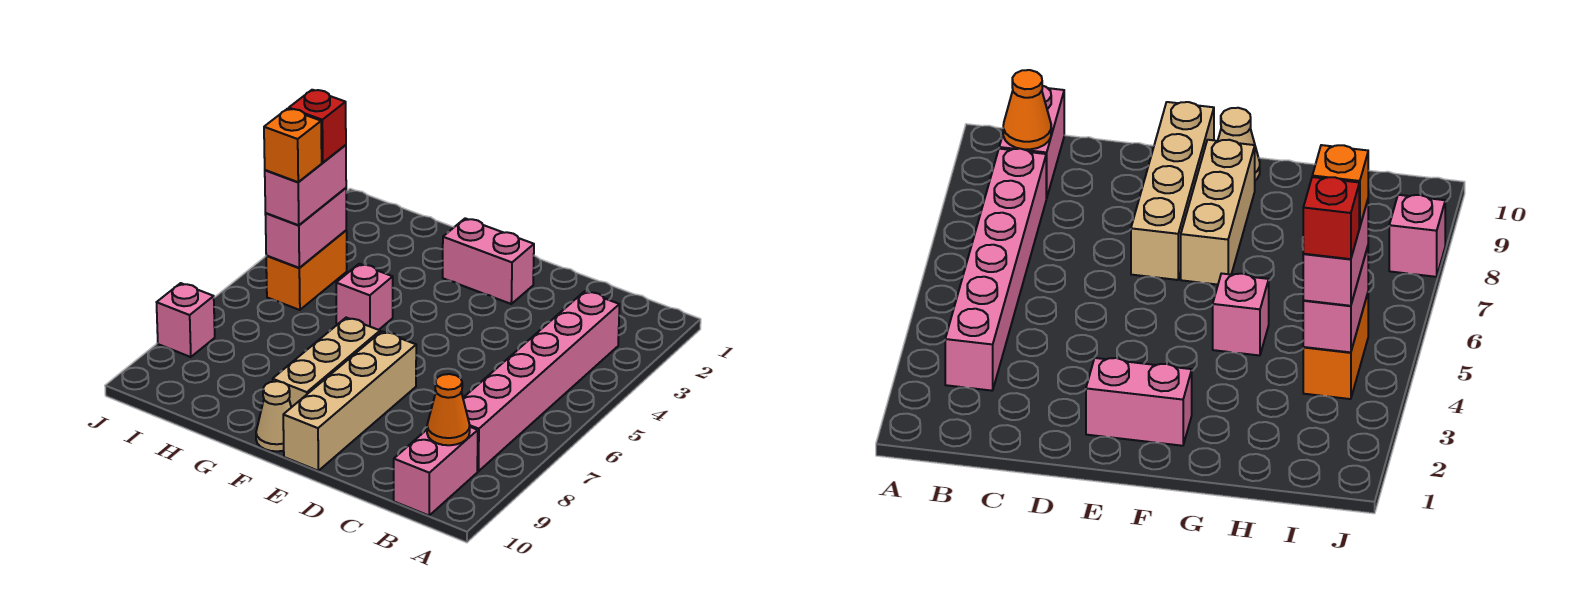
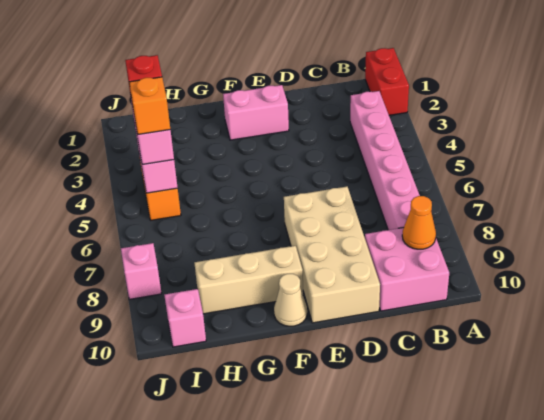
none -> red brick A1:A2 level 1
pink brick B9:B10 level 1 -> pink brick B9:C10 level 1
tan brick E7:E10 level 1 -> tan brick D7:E10 level 1
tan brick F7:F9 level 1 -> tan brick F9:H9 level 1
pink brick G5 level 1 -> pink brick I10 level 1

